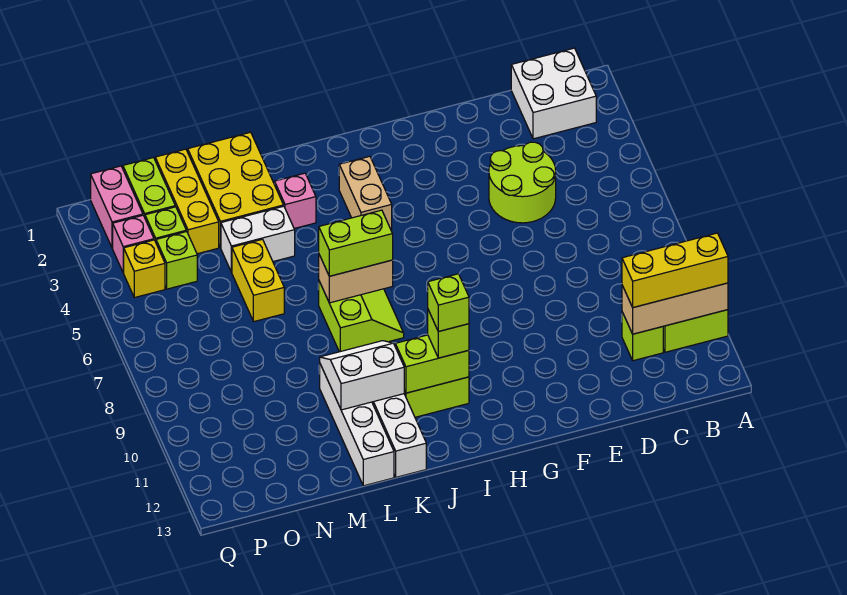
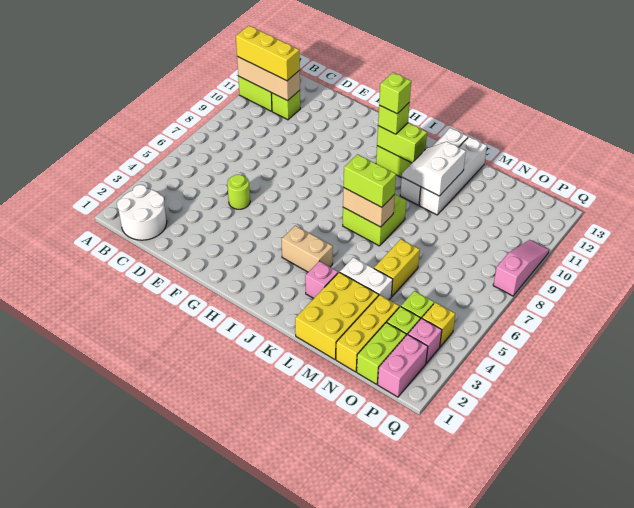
white brick B1:C2 level 1 -> white round brick B1:C2 level 1
lime round brick D4:E5 level 1 -> lime round brick E5 level 1
tan brick I3:I4 level 1 -> tan brick I4:J4 level 1
lime slope J7:K8 level 1 top K -> lime brick J7:K8 level 1
white slope K10:L11 level 2 top 11 -> white slope K10:L11 level 2 top L
none -> pink slope Q8:Q10 level 1 top 8

